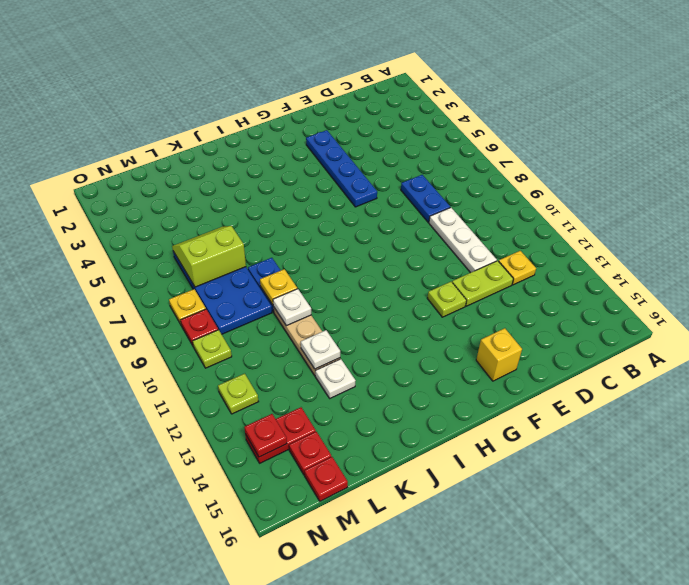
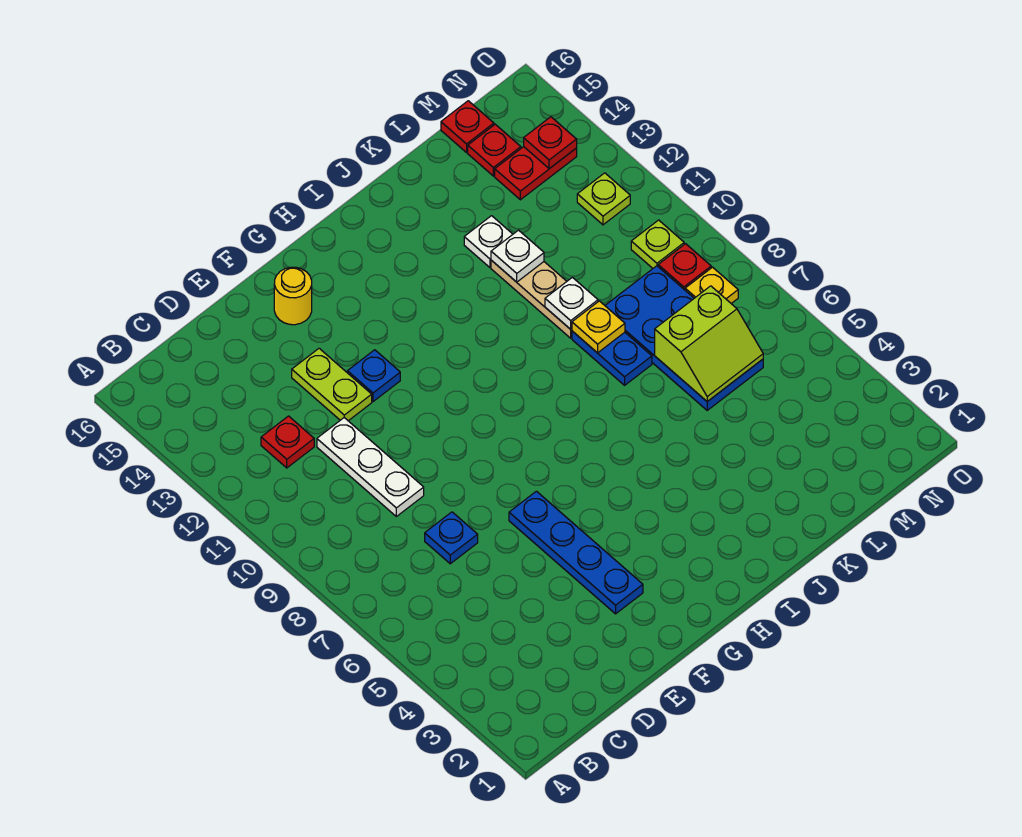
yellow plate C12 level 1 -> red plate C12 level 1
blue plate D7:D8 level 1 -> blue plate D7 level 1
lime plate D12:E12 level 1 -> lime plate E12:E13 level 1
lime plate F12 level 1 -> blue plate F12 level 1
yellow brick F15 level 1 -> yellow round brick F15 level 1

